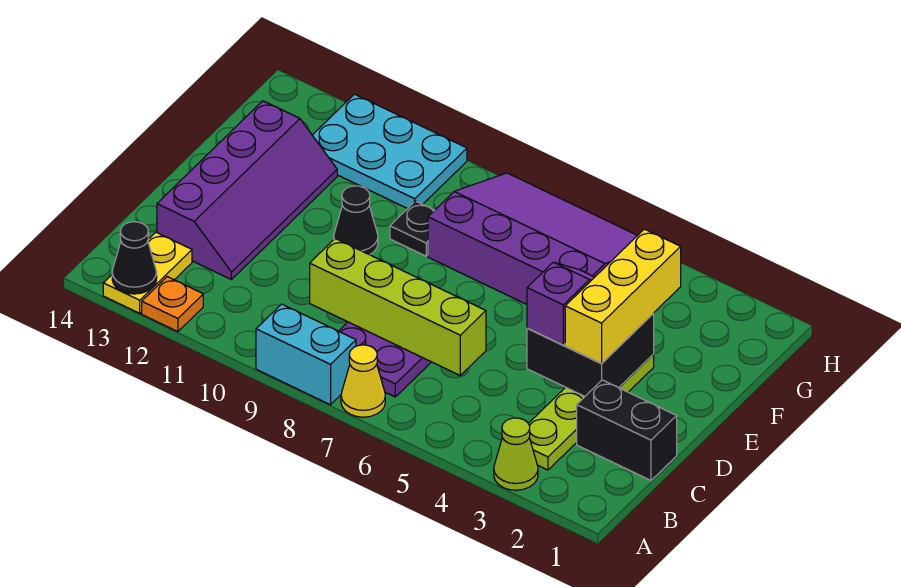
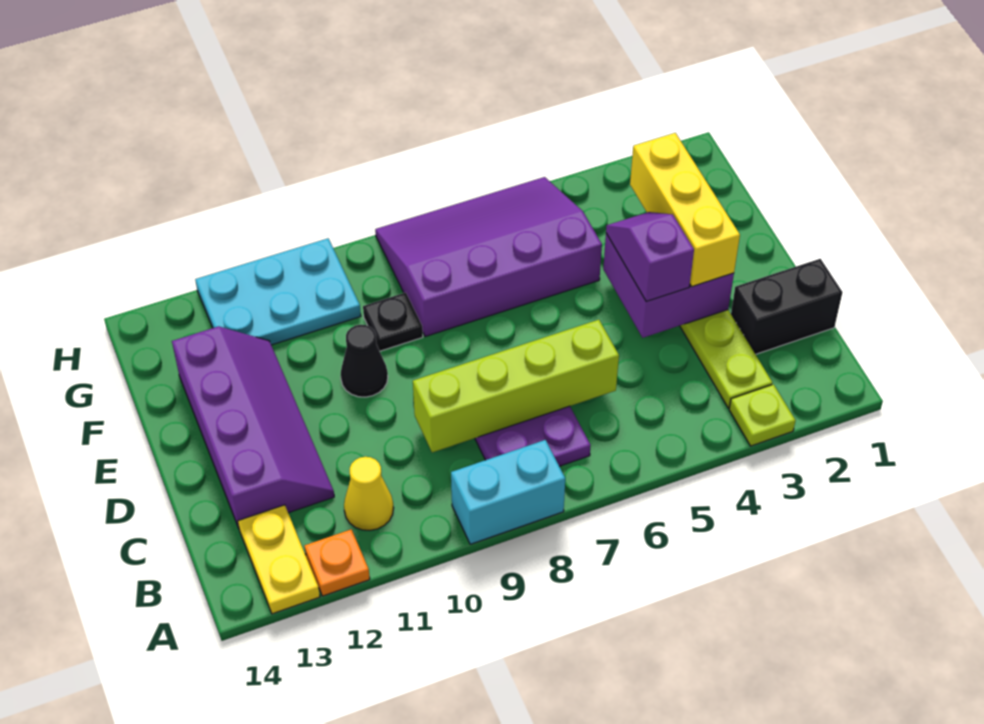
lime cone A3 level 1 -> lime plate A3 level 1
yellow cone A7 level 1 -> yellow cone B11 level 1
black cone A13 level 2 -> none
black brick D3:E4 level 2 -> purple brick D3:E4 level 2

